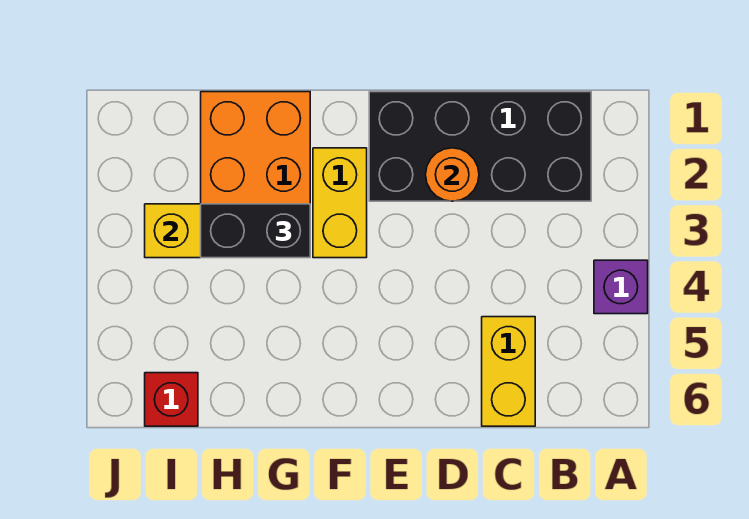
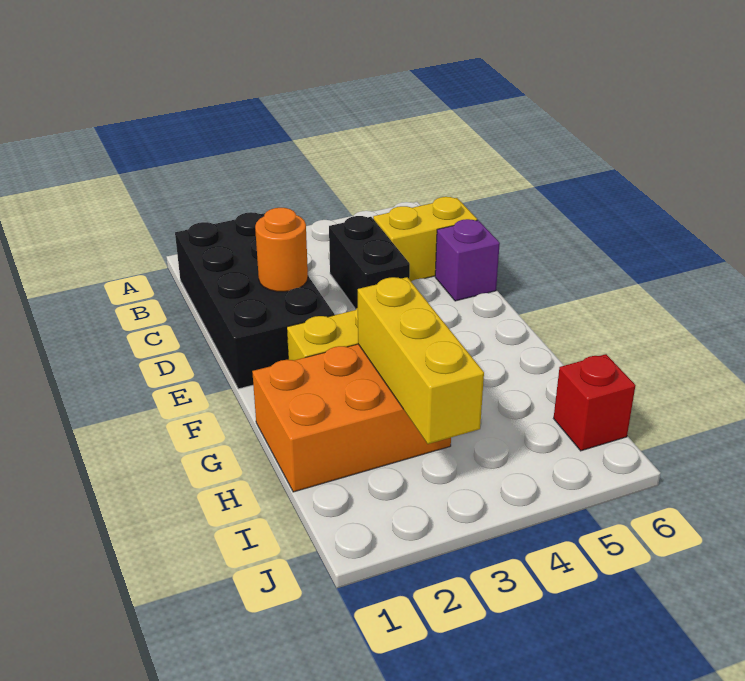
purple brick A4 level 1 -> purple brick D6 level 1
black brick G3:H3 level 3 -> black brick C4:D4 level 1

